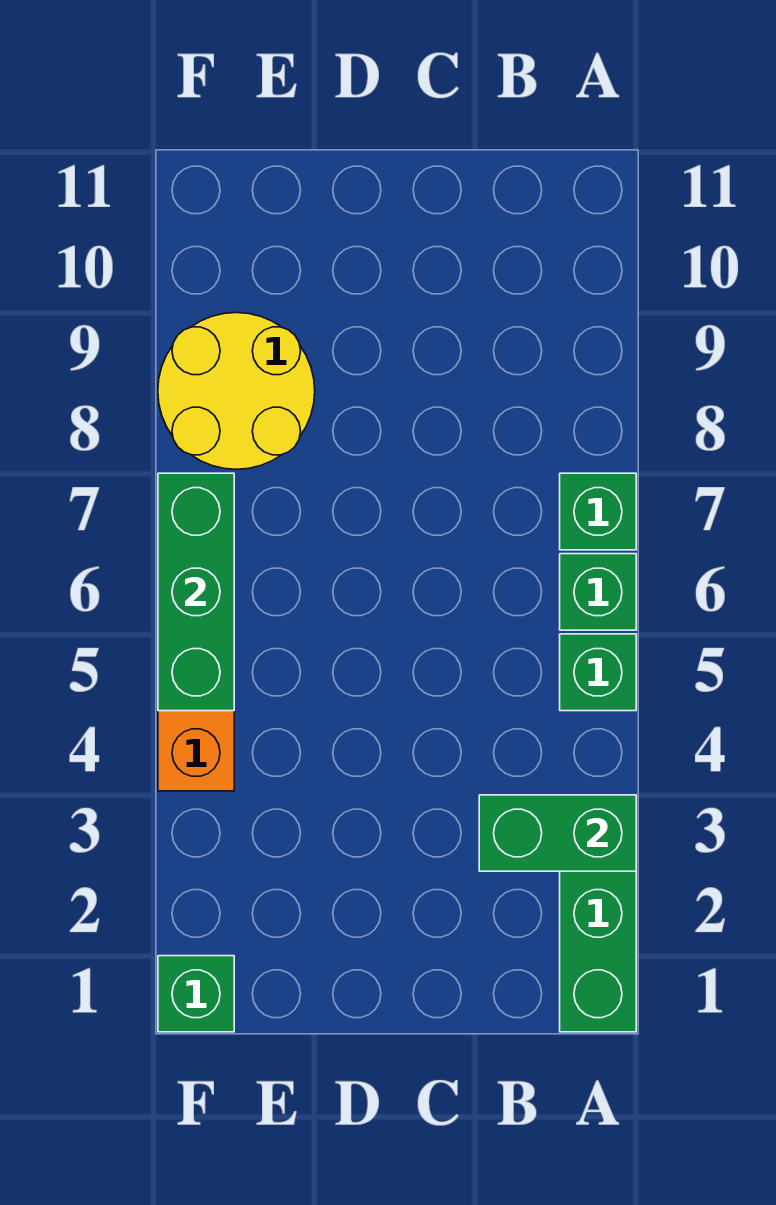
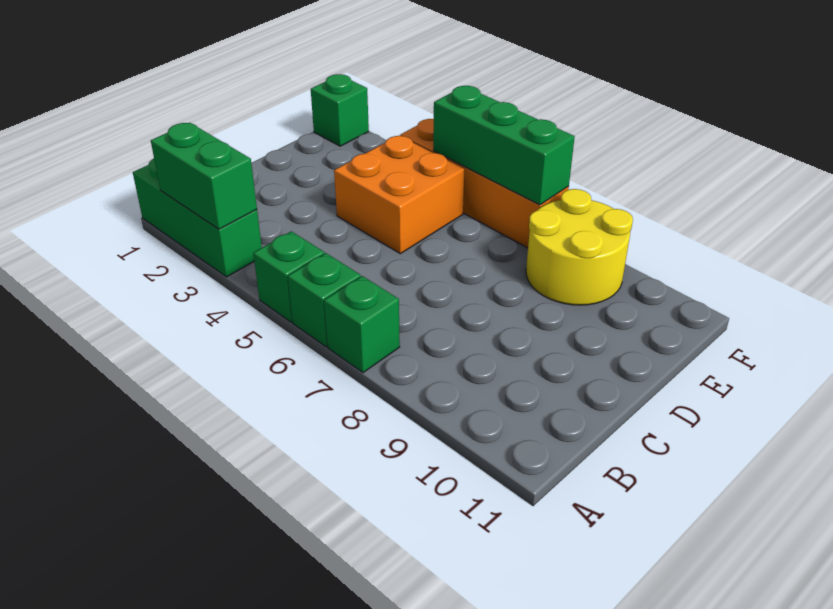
green brick A3:B3 level 2 -> green brick A2:A3 level 2
none -> orange brick D4:E5 level 1

